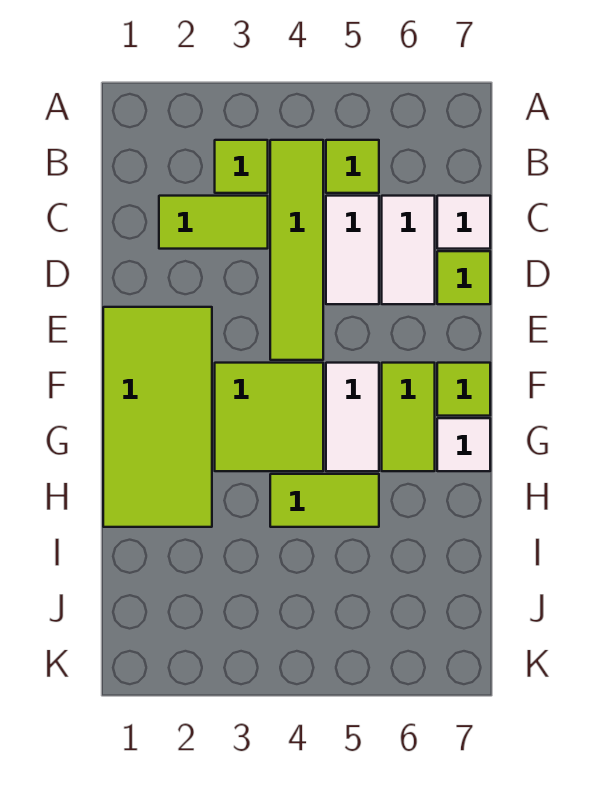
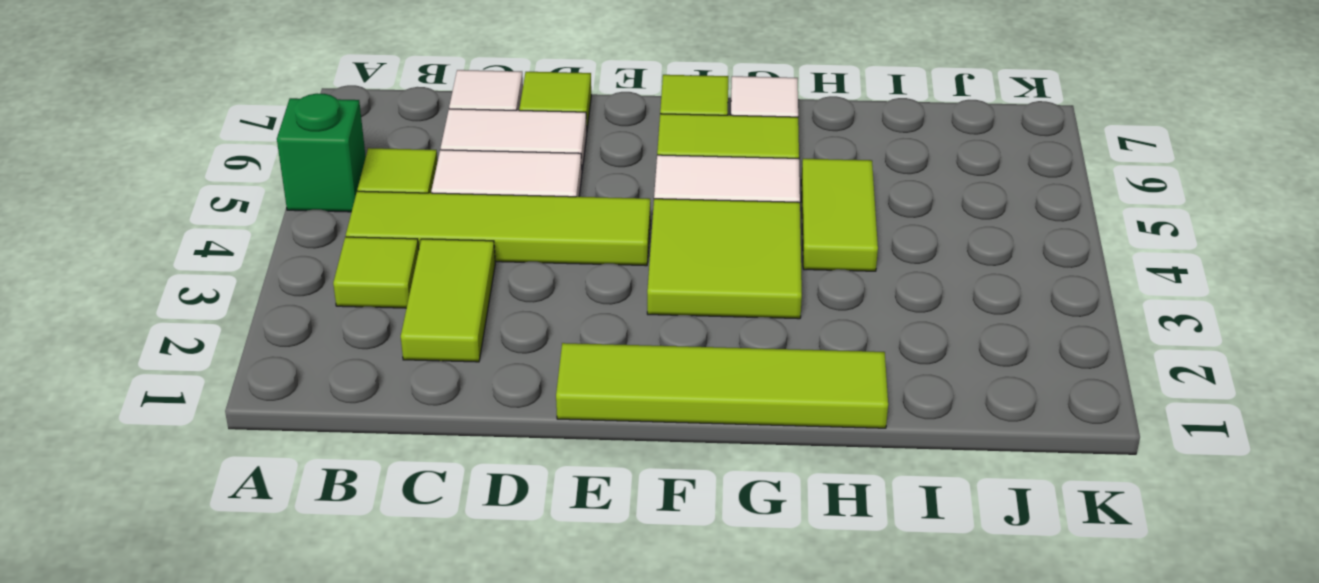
none -> green brick A5 level 1
lime tile E1:H2 level 1 -> lime tile E1:H1 level 1

